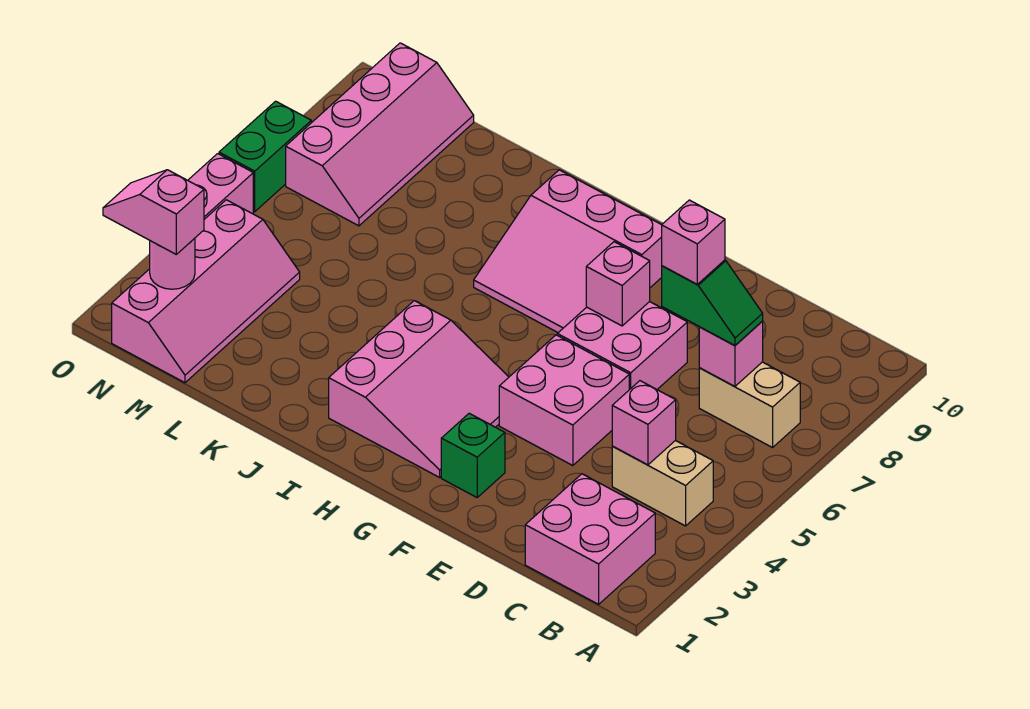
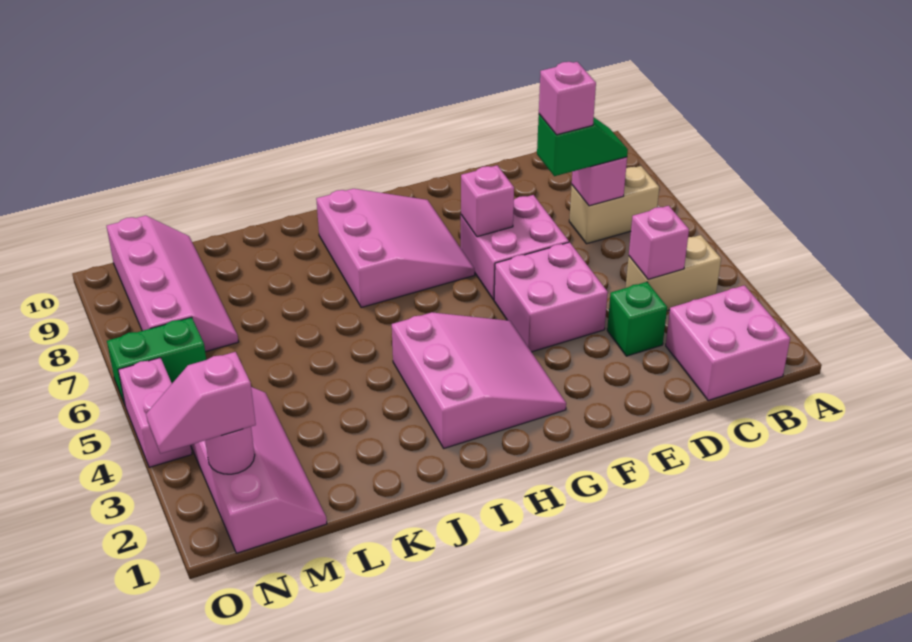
green brick F2 level 1 -> green brick D3 level 1
pink slope G7:I9 level 1 top 9 -> pink slope G7:I9 level 1 top I
green brick O6:O7 level 1 -> green brick N6:O6 level 1

